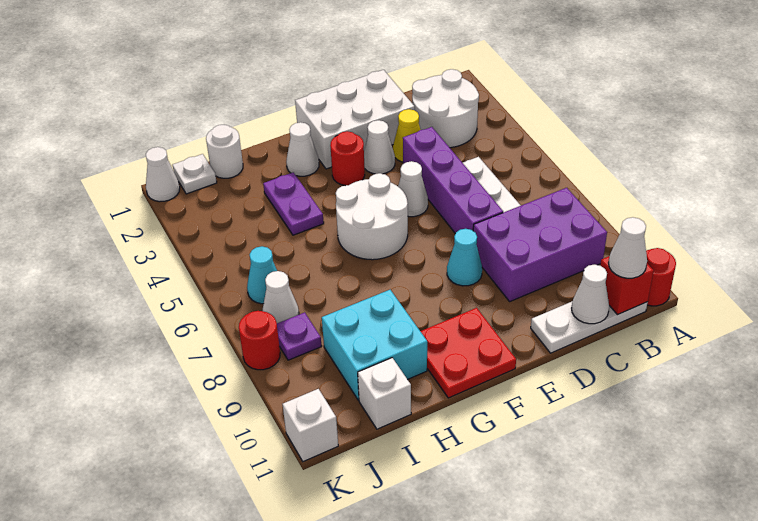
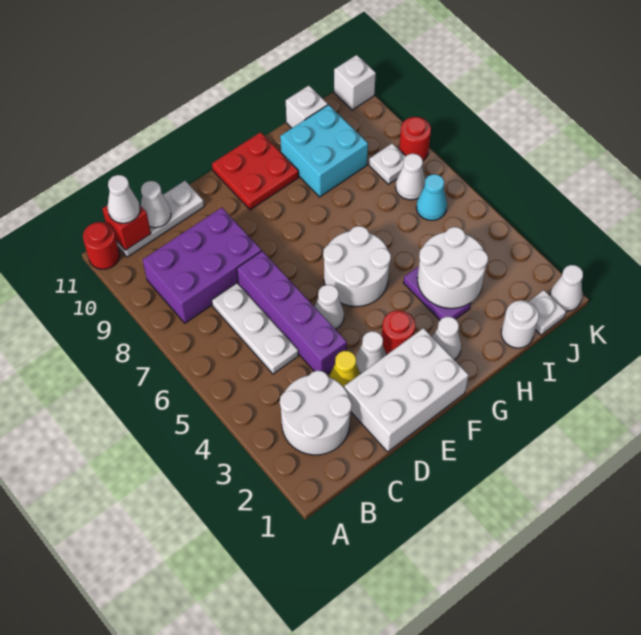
cyan cone E8 level 1 -> none
none -> white round brick H3:I4 level 2
purple plate J8 level 1 -> white plate J8 level 1

